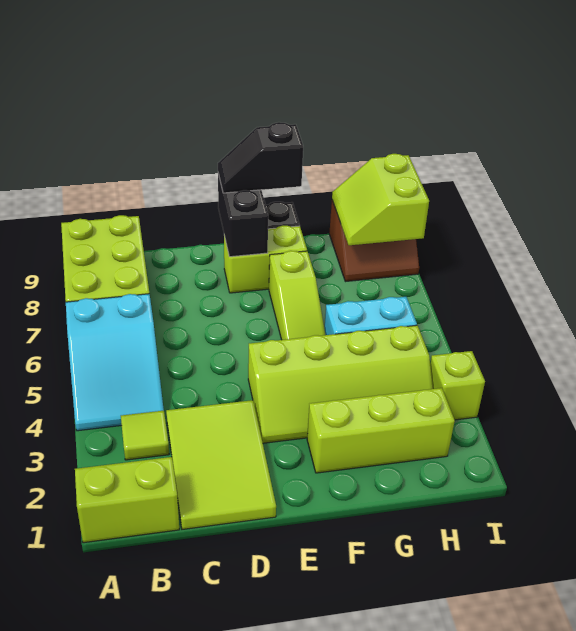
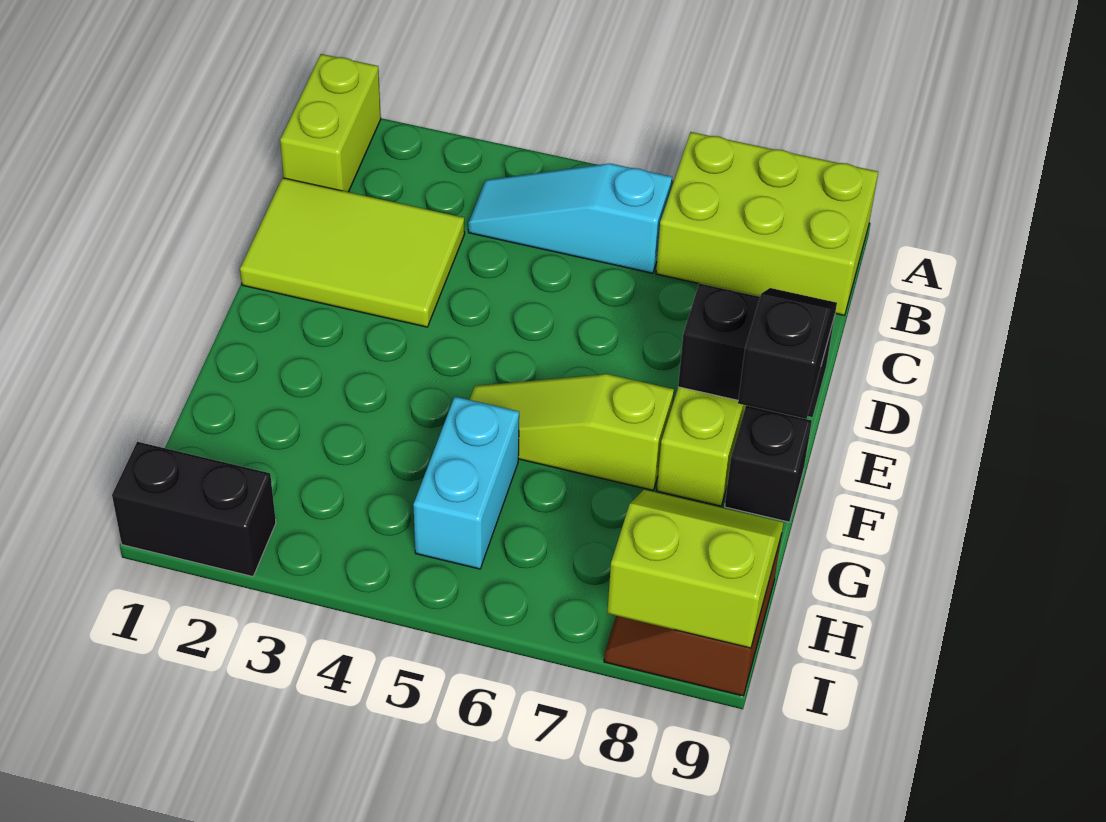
cyan slope A4:B6 level 1 top 6 -> cyan slope B4:B6 level 1 top 6
lime tile B3 level 1 -> none
lime slope E3:H4 level 1 top 4 -> none
lime brick F2:H2 level 1 -> none
none -> black brick I1:I2 level 1
lime brick I3 level 1 -> none

